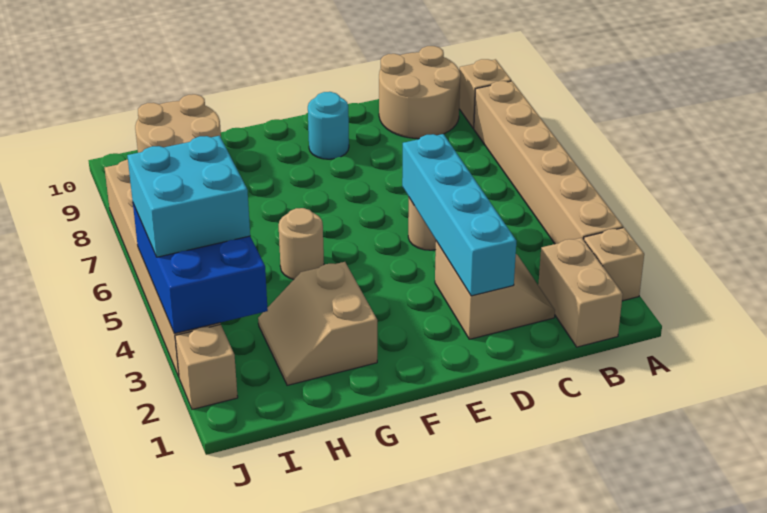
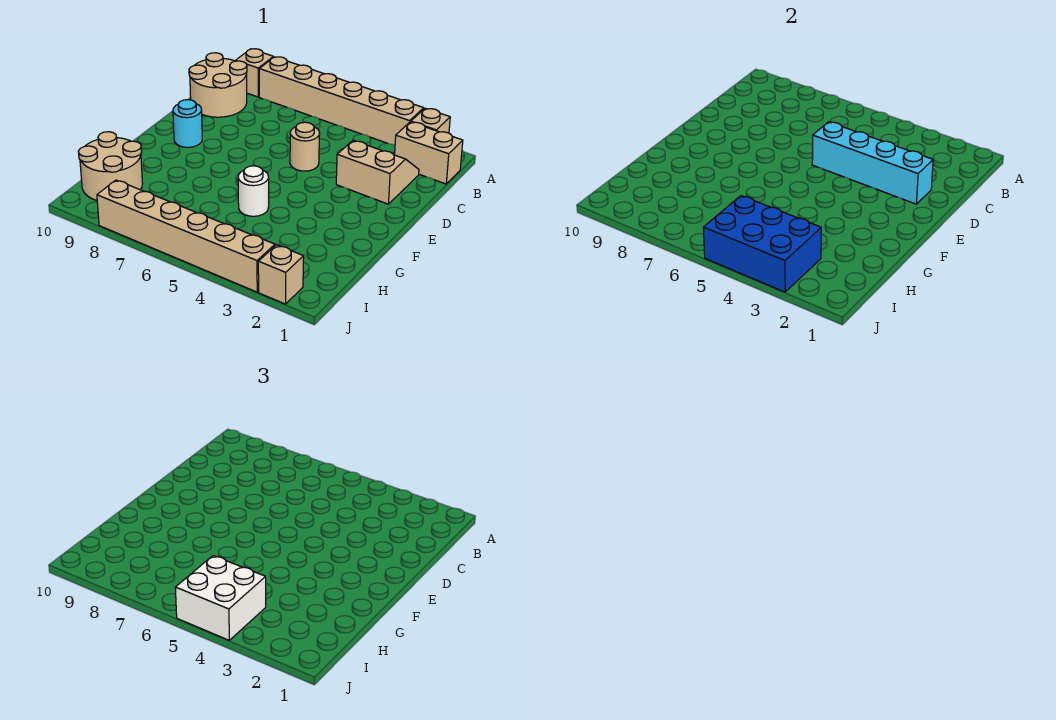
tan slope G2:H3 level 1 top G -> none
tan round brick G5 level 1 -> white round brick G5 level 1
cyan brick I4:J5 level 3 -> white brick I4:J5 level 3

